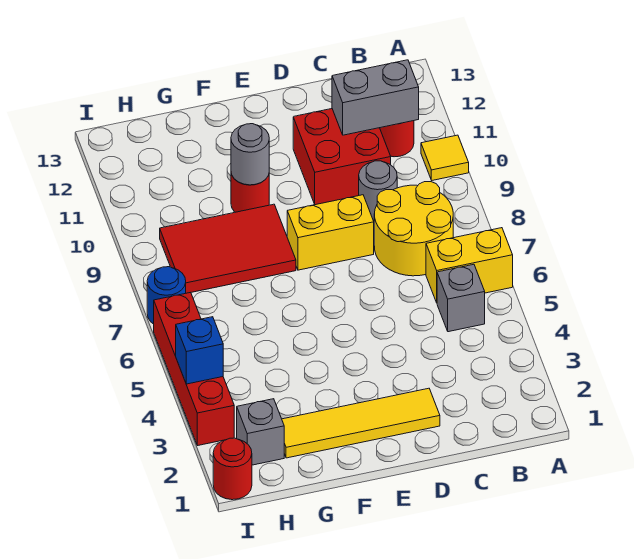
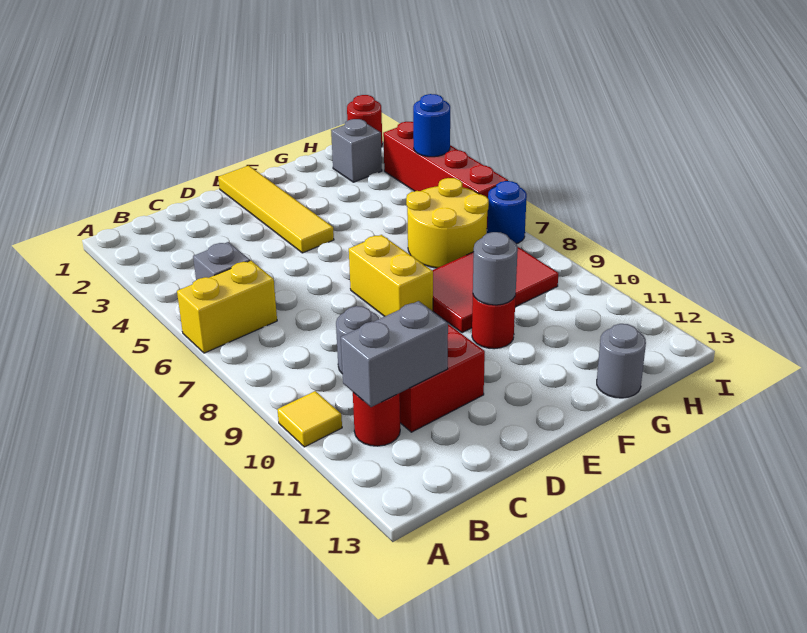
yellow round brick B7:C8 level 1 -> yellow round brick G6:H7 level 1
yellow tile D2:G2 level 1 -> yellow tile E1:E4 level 1
yellow brick D8:E8 level 1 -> yellow brick E7:E8 level 1
none -> grey round brick G13 level 1
blue brick I4 level 2 -> blue round brick I4 level 2

